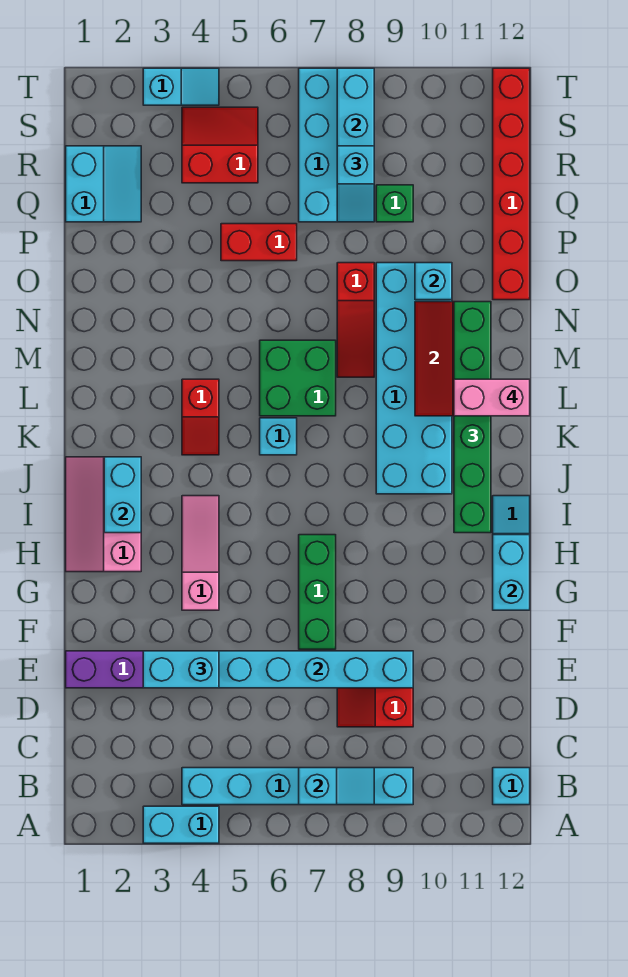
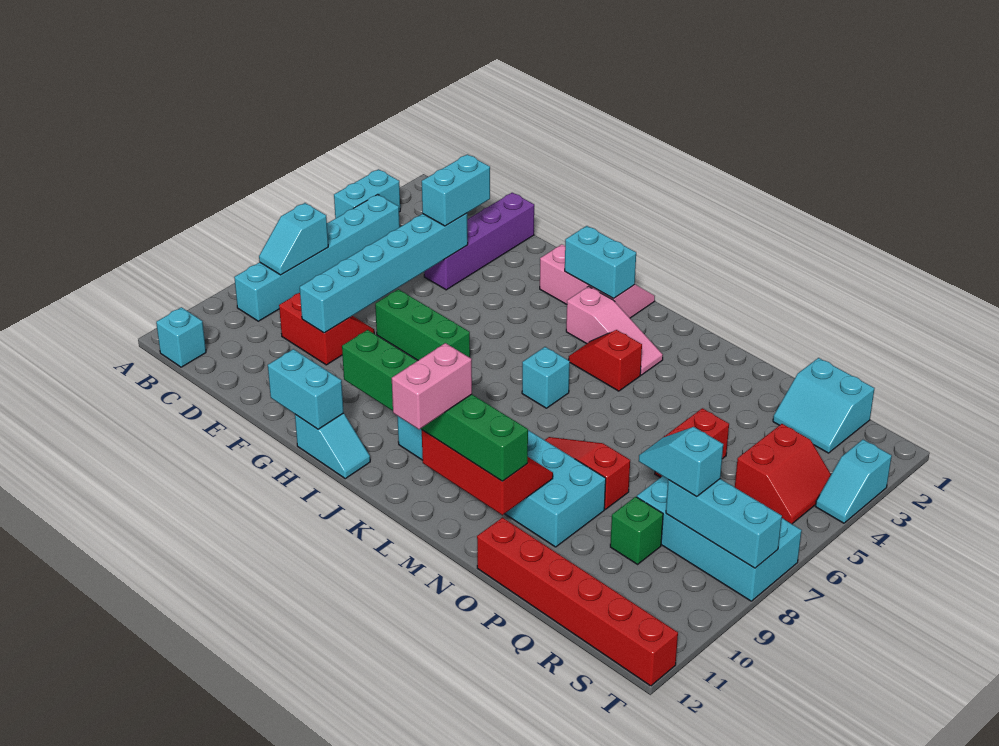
pink slope G4:I4 level 1 top G -> pink slope J3:L3 level 1 top J
green brick L6:M7 level 1 -> none
cyan brick O10 level 2 -> none

